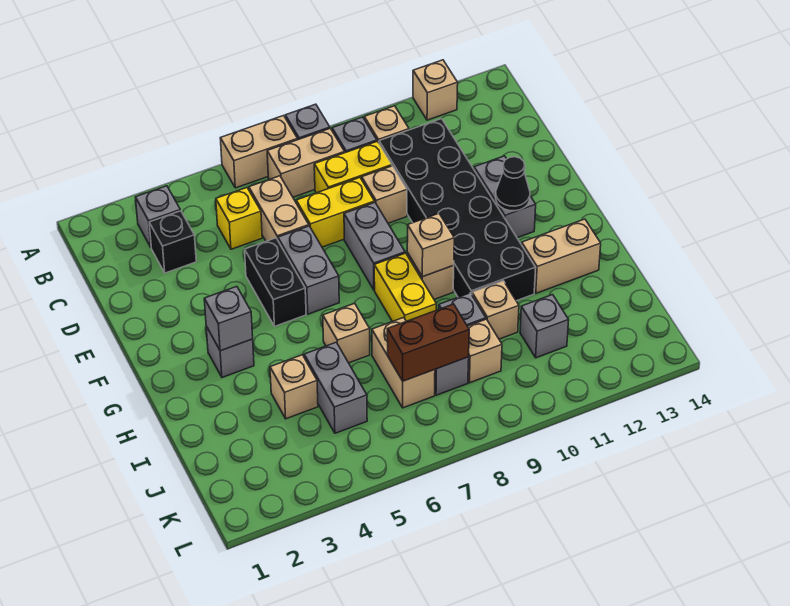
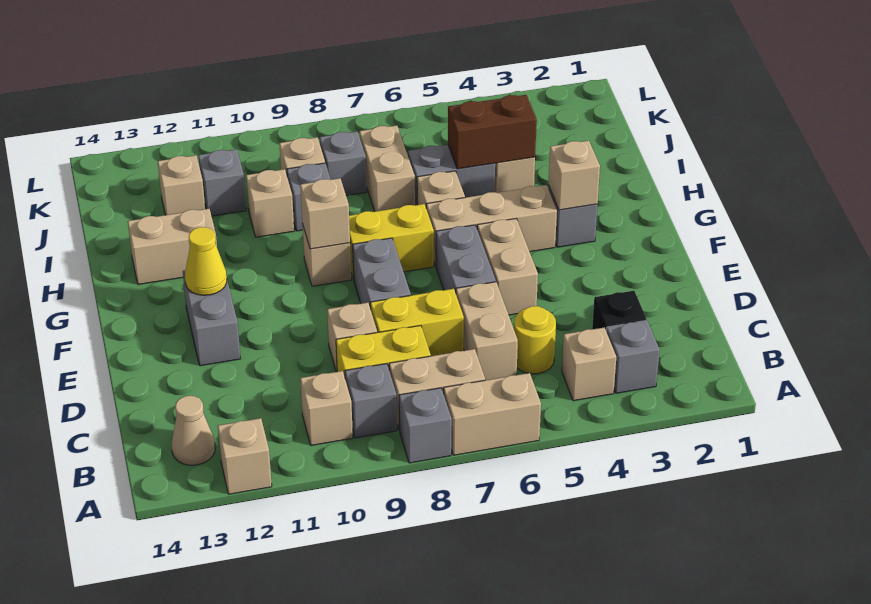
none -> tan brick B4 level 1
none -> tan cone B13 level 1
yellow brick C5 level 1 -> yellow round brick C5 level 1
black brick C10:H11 level 1 -> none
black brick E5:F5 level 1 -> tan brick E5:F5 level 1
black cone F12 level 2 -> yellow cone F12 level 2
grey brick G3 level 2 -> tan brick G3 level 2
none -> tan brick G4:G6 level 1
yellow brick G8:H8 level 1 -> yellow brick G7:G8 level 1
grey brick I5:J5 level 1 -> grey brick I5:I6 level 1
brown brick J7:J8 level 2 -> brown brick I4:I5 level 2
none -> tan brick J12 level 1

